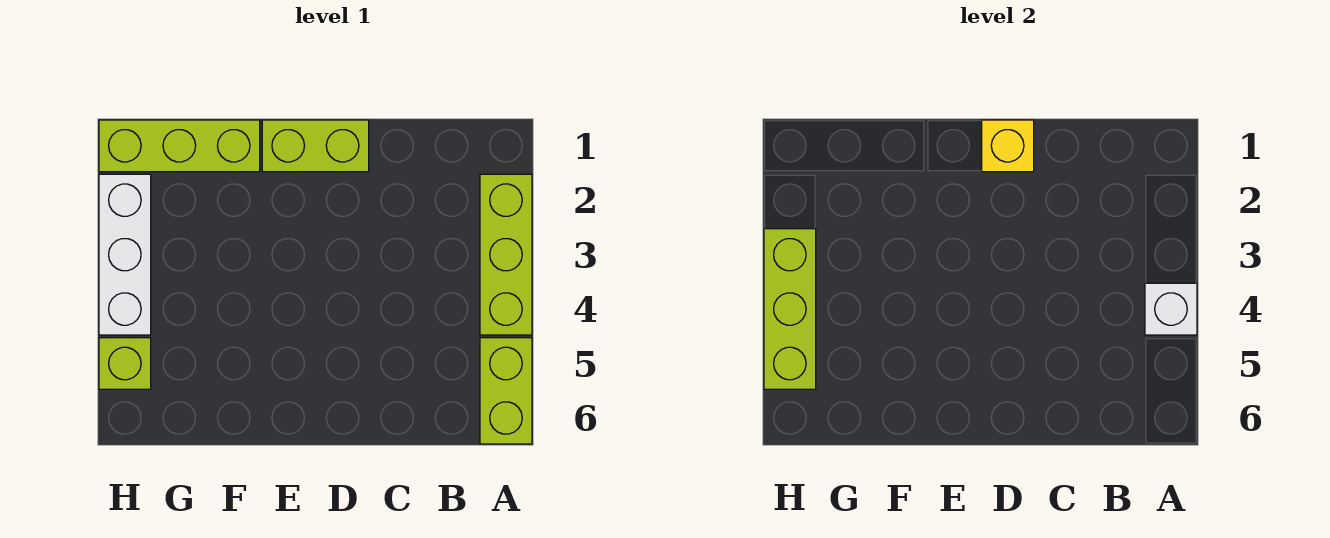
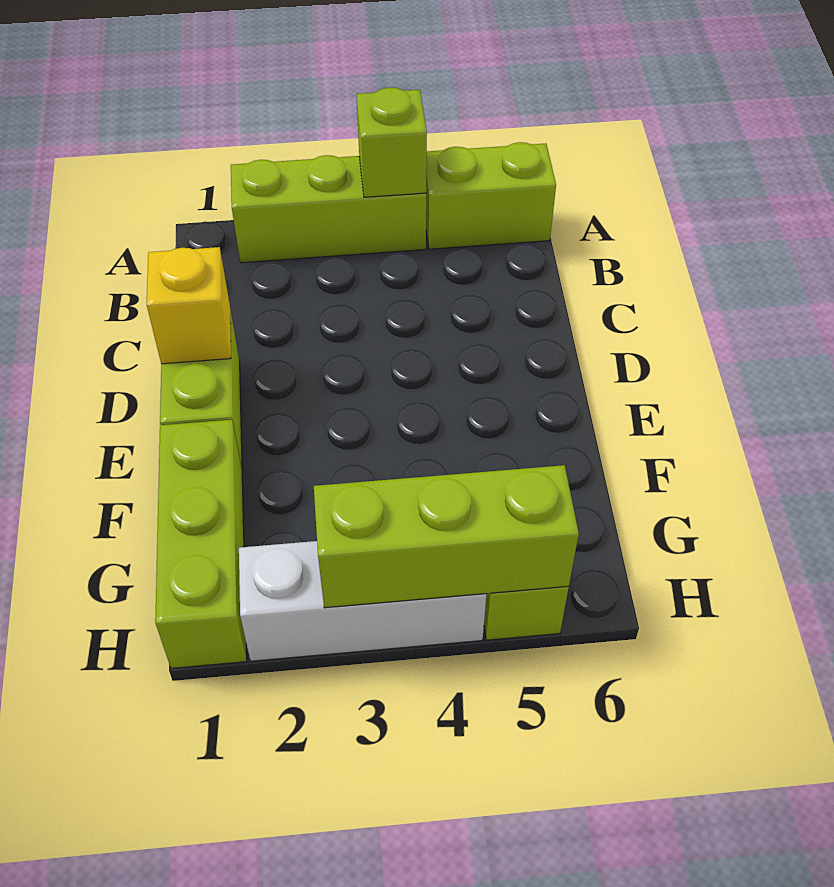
white brick A4 level 2 -> lime brick A4 level 2

